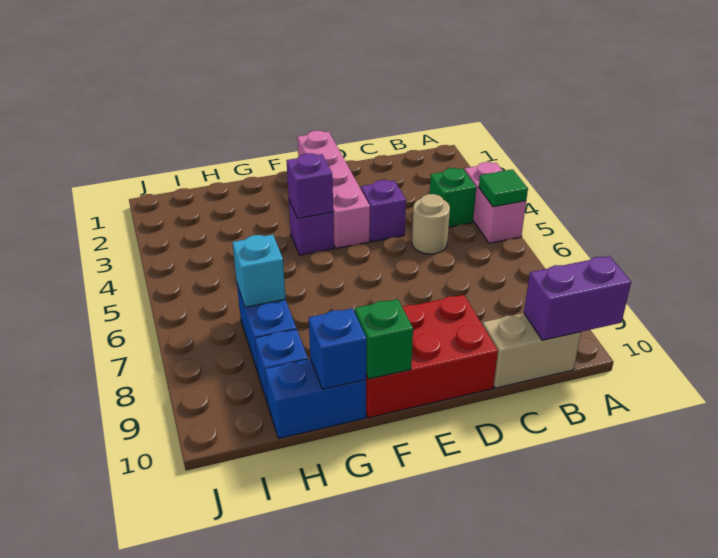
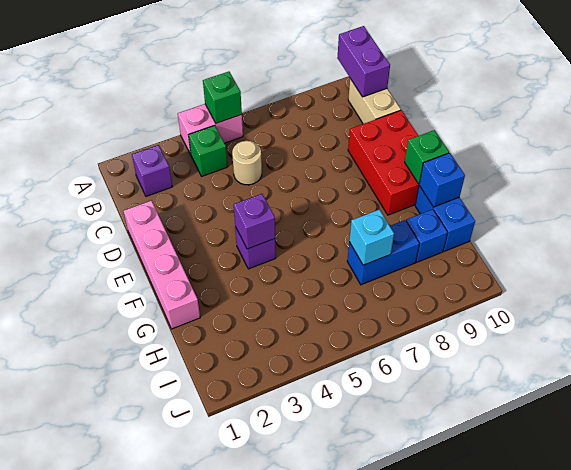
green tile A5 level 2 -> green brick A5 level 2
purple brick D4 level 1 -> purple brick B2 level 1
pink brick E1:E4 level 1 -> pink brick D1:G1 level 1

